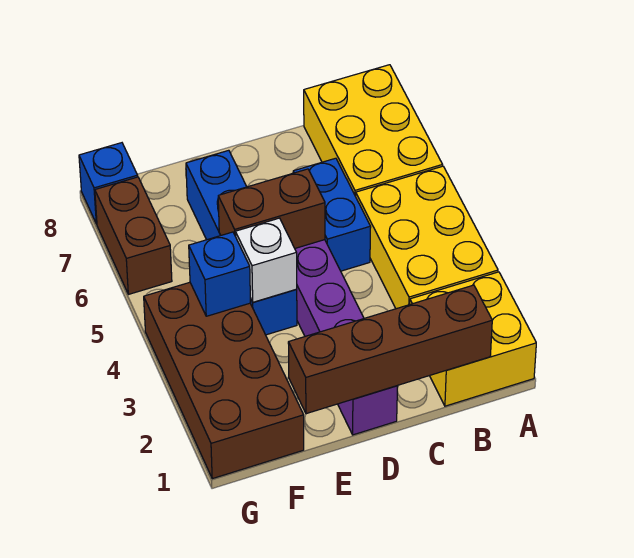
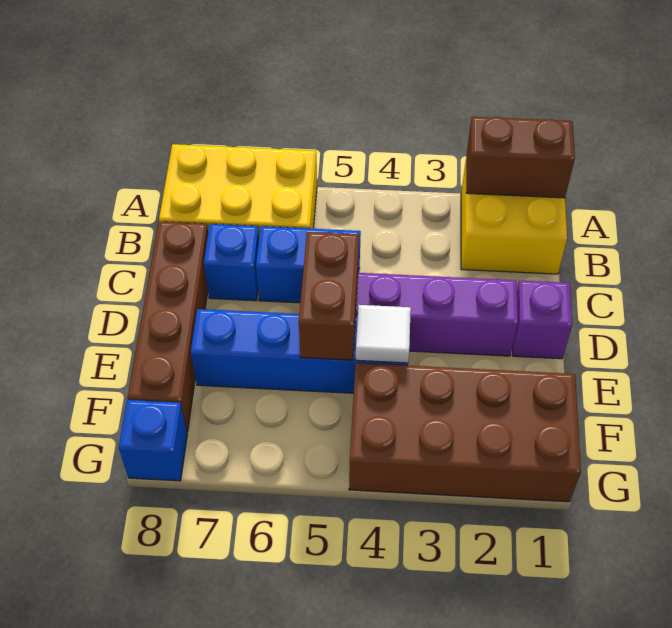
yellow brick A3:B5 level 1 -> none
brown brick B1:E1 level 2 -> brown brick C8:F8 level 1
white brick E4 level 2 -> white tile E4 level 2
blue brick F4 level 2 -> blue brick C7 level 1
brown brick G6:G7 level 1 -> brown brick A1:A2 level 2

